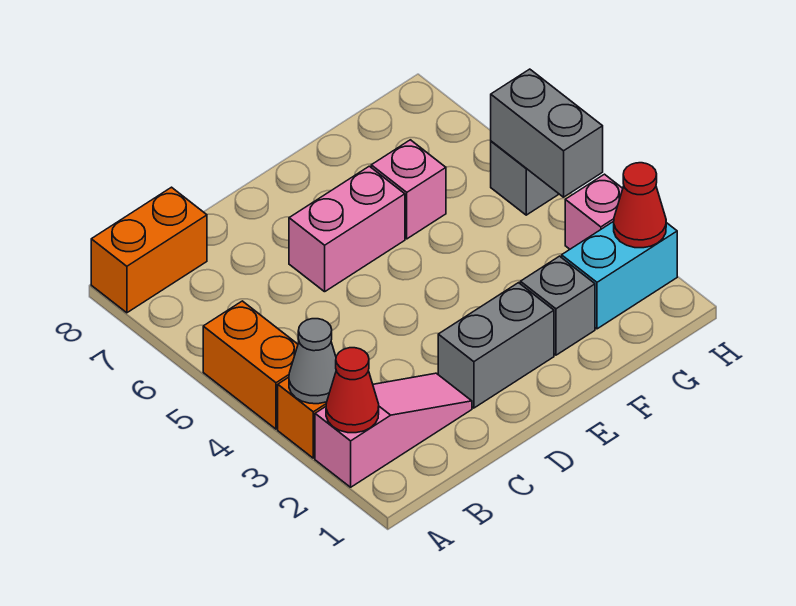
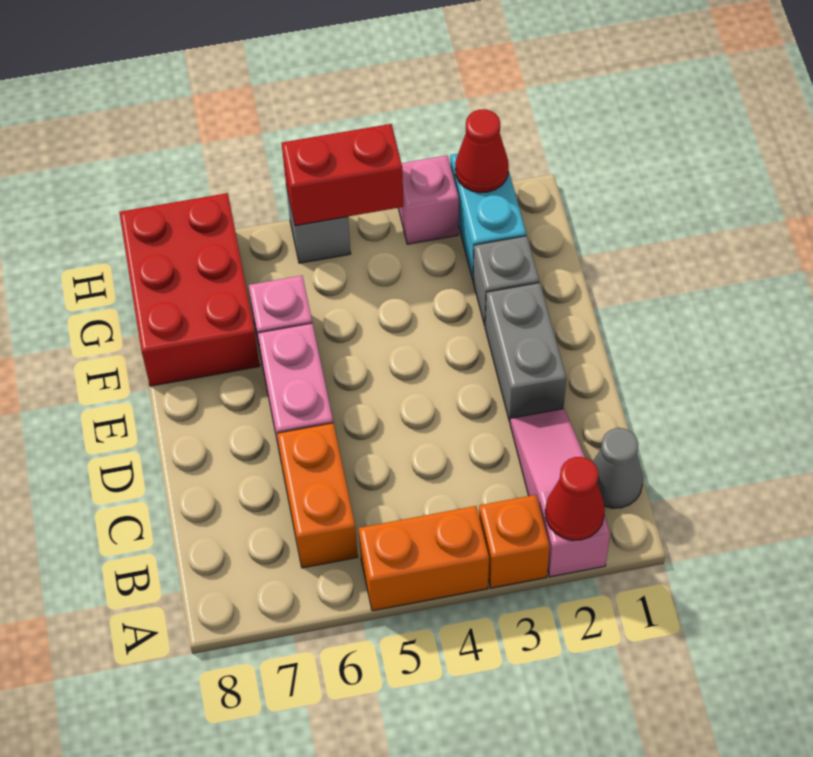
grey cone A3 level 2 -> grey cone B1 level 1
orange brick A8:B8 level 1 -> orange brick B6:C6 level 1
none -> red brick F7:H8 level 1
grey brick H4:H5 level 2 -> red brick H4:H5 level 2

